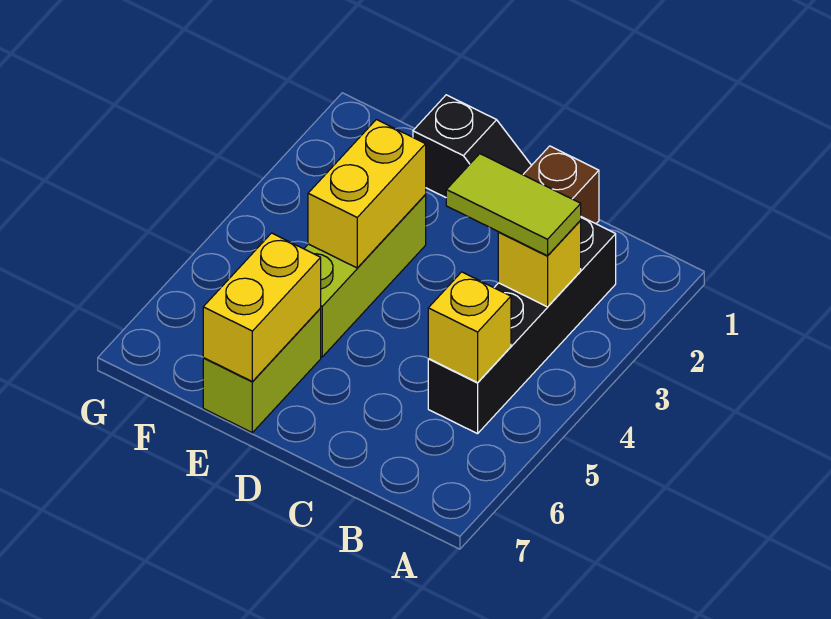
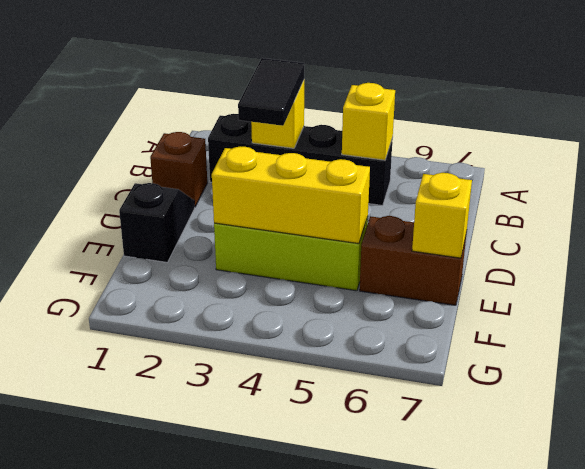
lime tile B3:C3 level 3 -> black tile B3:C3 level 3
yellow brick E3:E4 level 2 -> yellow brick E3:E5 level 2
lime brick E6:E7 level 1 -> brown brick E6:E7 level 1
yellow brick E6:E7 level 2 -> yellow brick E7 level 2

